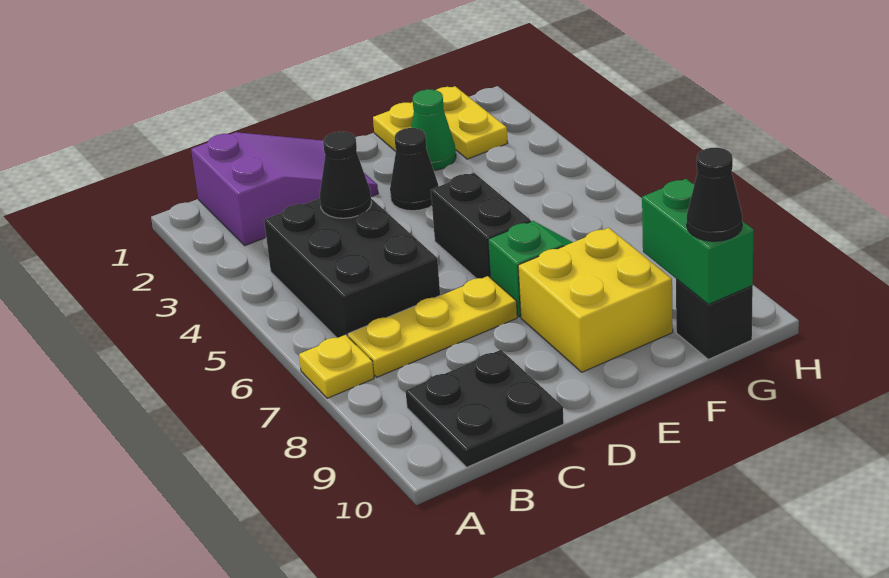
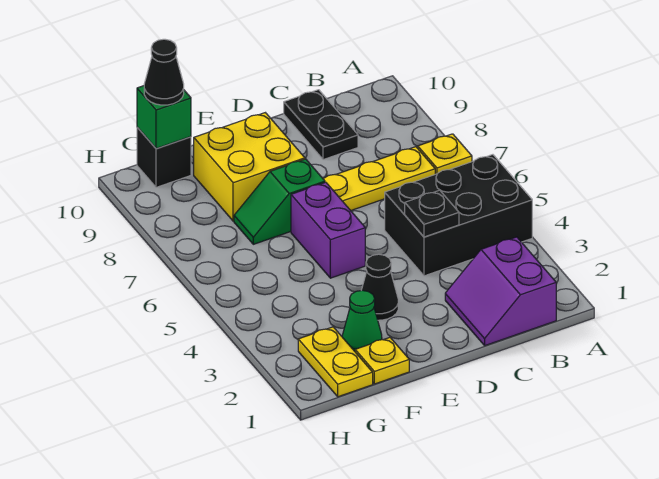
purple slope B1:D2 level 1 top B -> purple slope B1:C2 level 1 top B
black brick B4:C6 level 1 -> black brick A4:C5 level 1
black plate B9:C10 level 1 -> black plate C9:C10 level 1
black cone C4 level 2 -> black plate C4 level 2
black brick E5:E6 level 1 -> purple brick E5:E6 level 1
green brick G9:G10 level 2 -> green brick G10 level 2

